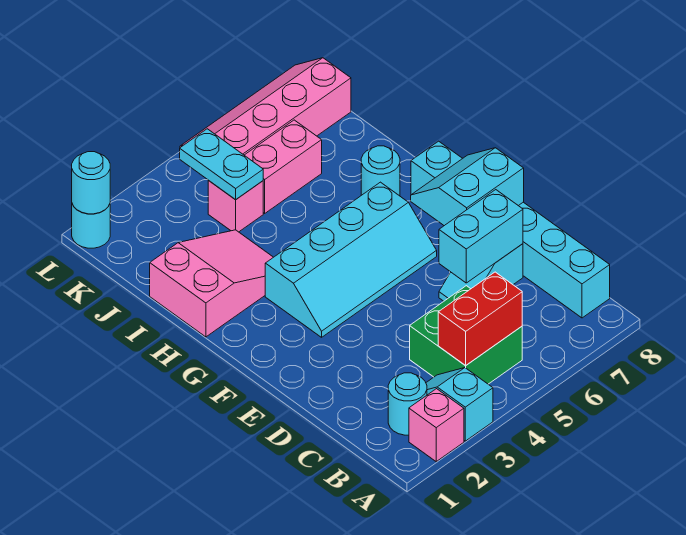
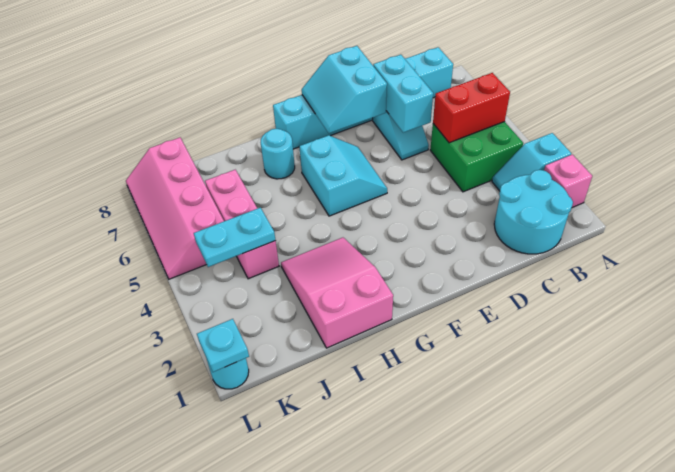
cyan round brick B2 level 1 -> cyan round brick B1:C2 level 1
red brick B4:B5 level 2 -> red brick B5:C5 level 2
cyan slope F3:G6 level 1 top G -> cyan slope F5:G6 level 1 top G
cyan round brick L1 level 2 -> cyan plate L1 level 2

